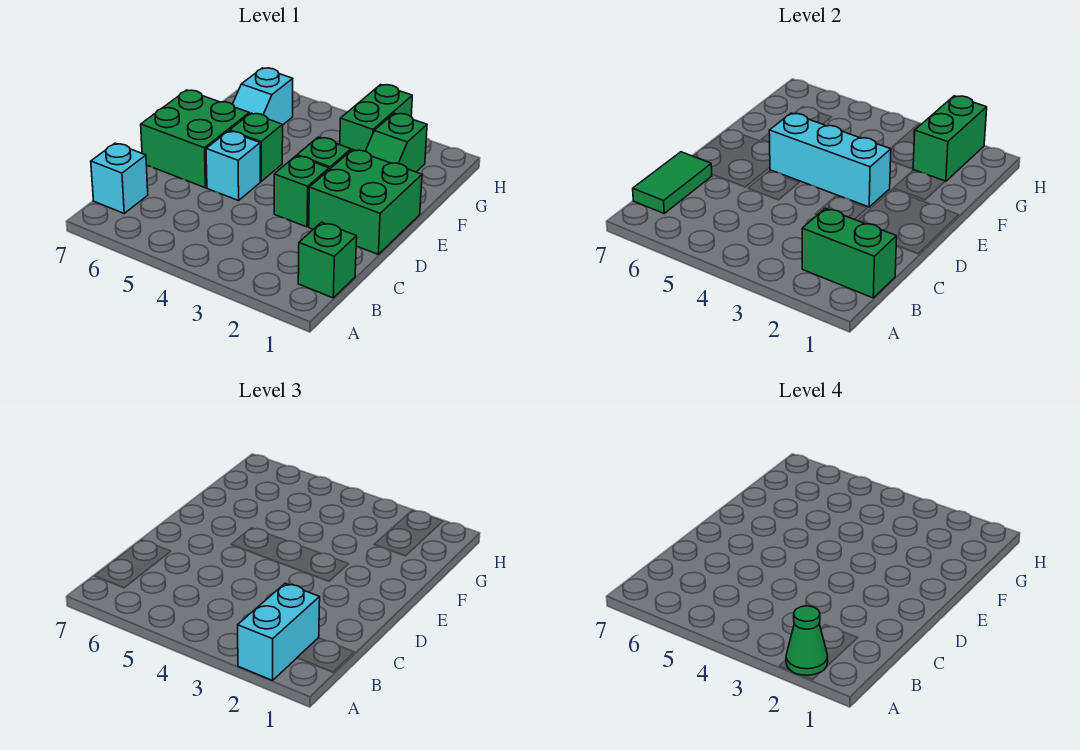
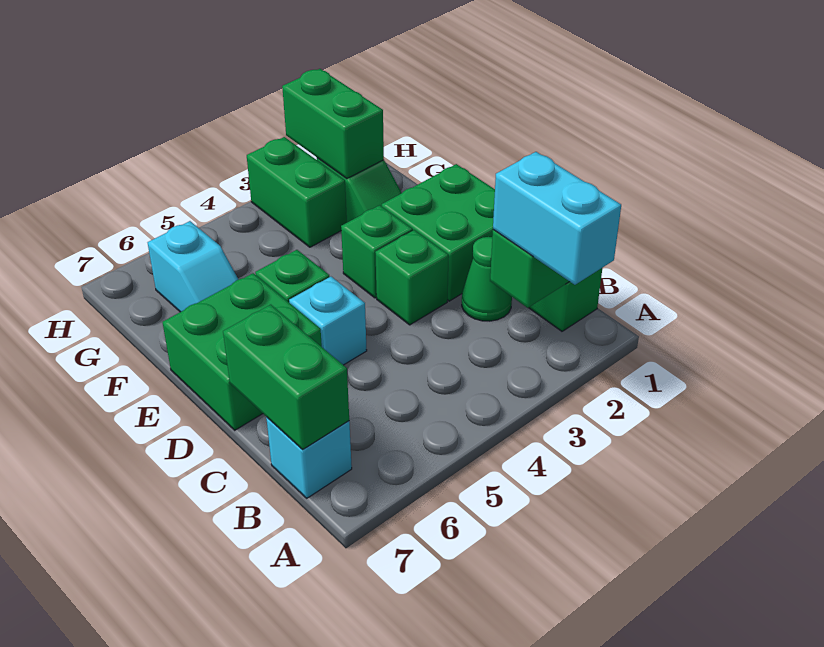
green cone A2 level 4 -> green cone C2 level 1
green tile B7:C7 level 2 -> green brick B7:C7 level 2
cyan brick E3:E5 level 2 -> none

